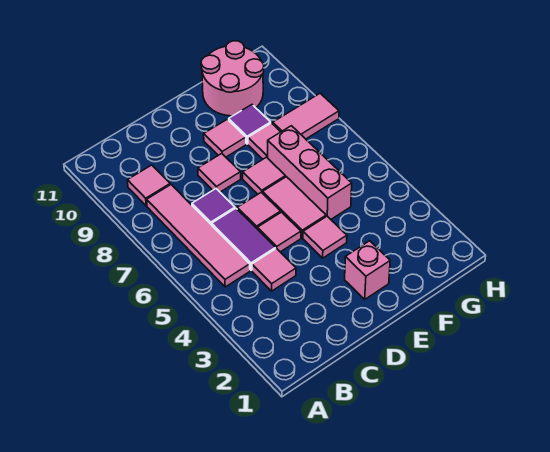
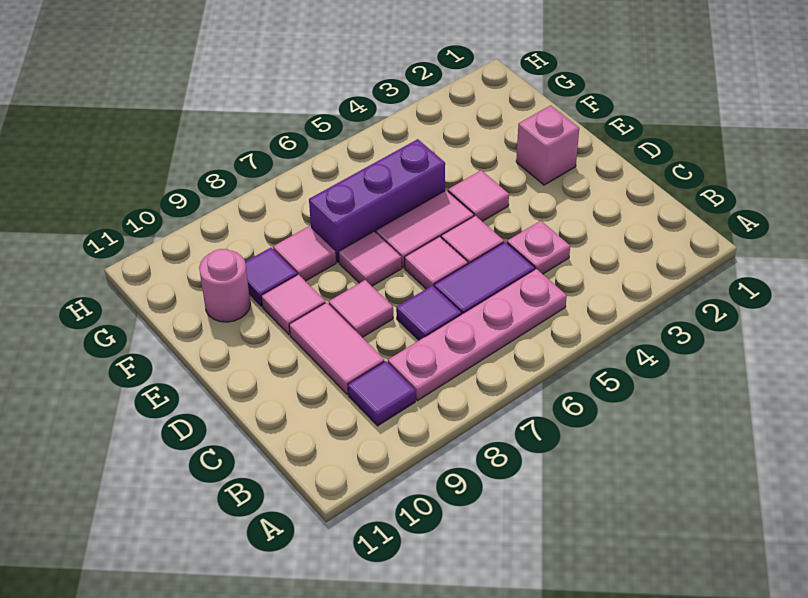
pink tile B5:B8 level 1 -> pink plate B5:B8 level 1
pink tile B9 level 1 -> purple tile B9 level 1
pink tile C4 level 1 -> pink plate C4 level 1
pink brick F5:F7 level 1 -> purple brick F5:F7 level 1
pink round brick F10:G11 level 1 -> pink round brick F10 level 1
pink tile G8:H8 level 1 -> pink tile C9:D9 level 1

